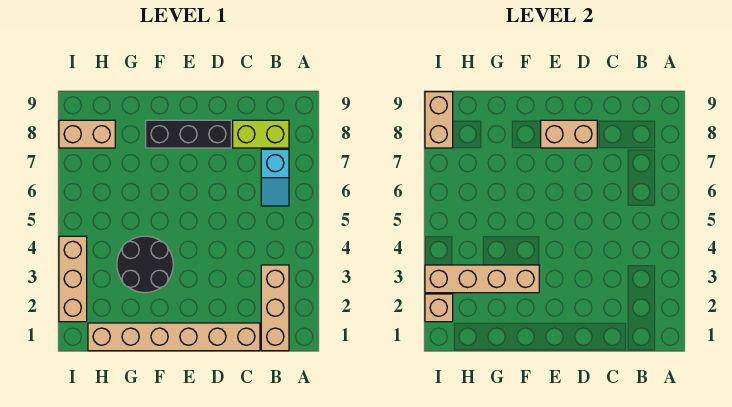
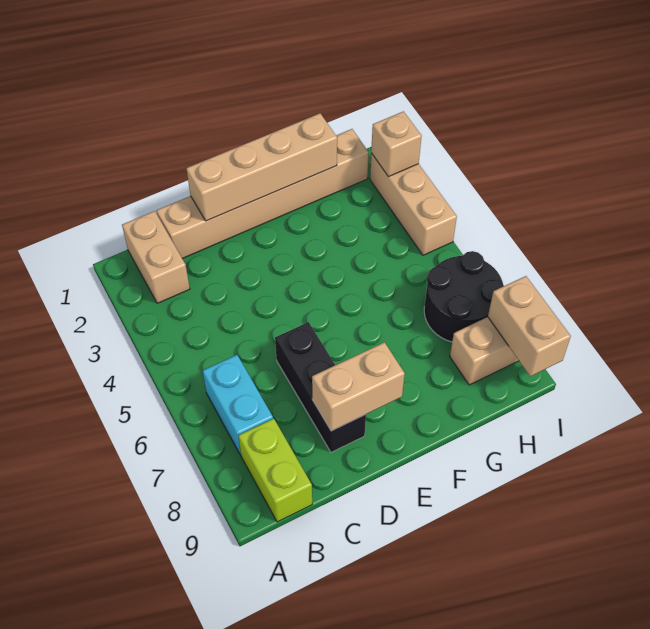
tan brick B1:B3 level 1 -> tan brick B1:B2 level 1
cyan slope B6:B7 level 1 top 7 -> cyan brick B6:B7 level 1
lime brick B8:C8 level 1 -> lime brick B8:B9 level 1
black brick D8:F8 level 1 -> black brick D6:D8 level 1
black round brick F3:G4 level 1 -> black round brick H6:I7 level 1
tan brick F3:I3 level 2 -> tan brick D1:G1 level 2

